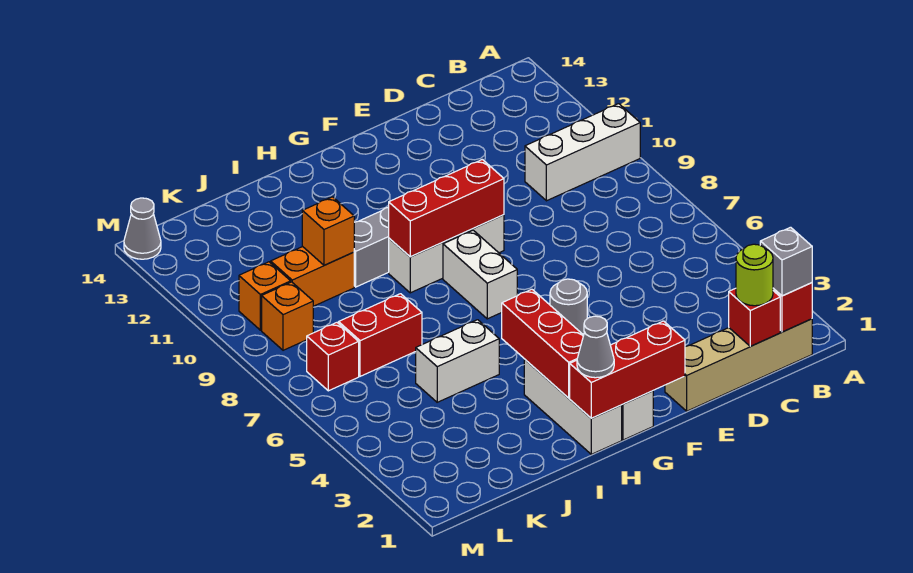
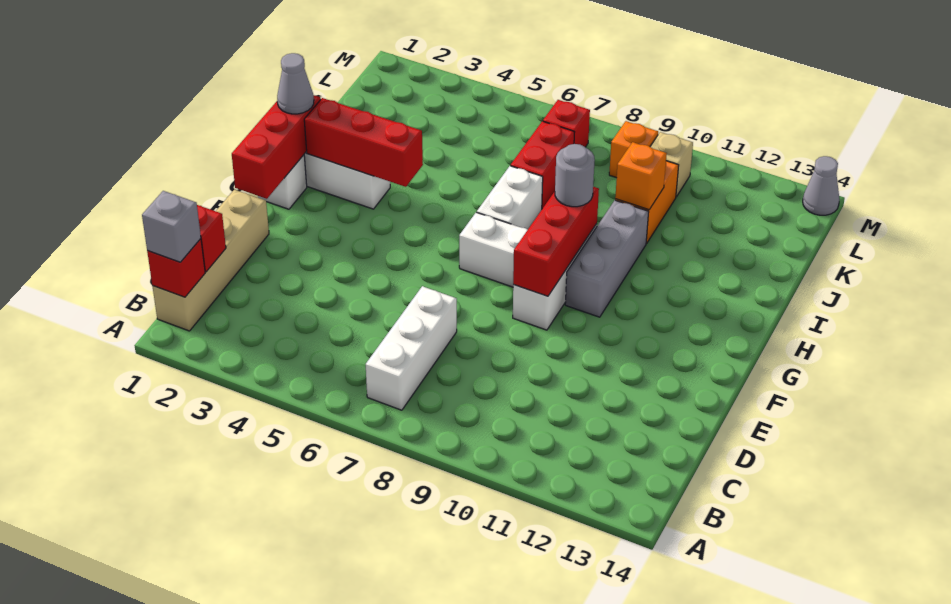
white brick A10:C10 level 1 -> white brick B7:D7 level 1
lime round brick C1 level 3 -> none
grey round brick F5 level 1 -> grey round brick H9 level 3
white brick I5:J5 level 1 -> white brick H7:I7 level 1
orange brick L10 level 1 -> tan brick L10 level 1

